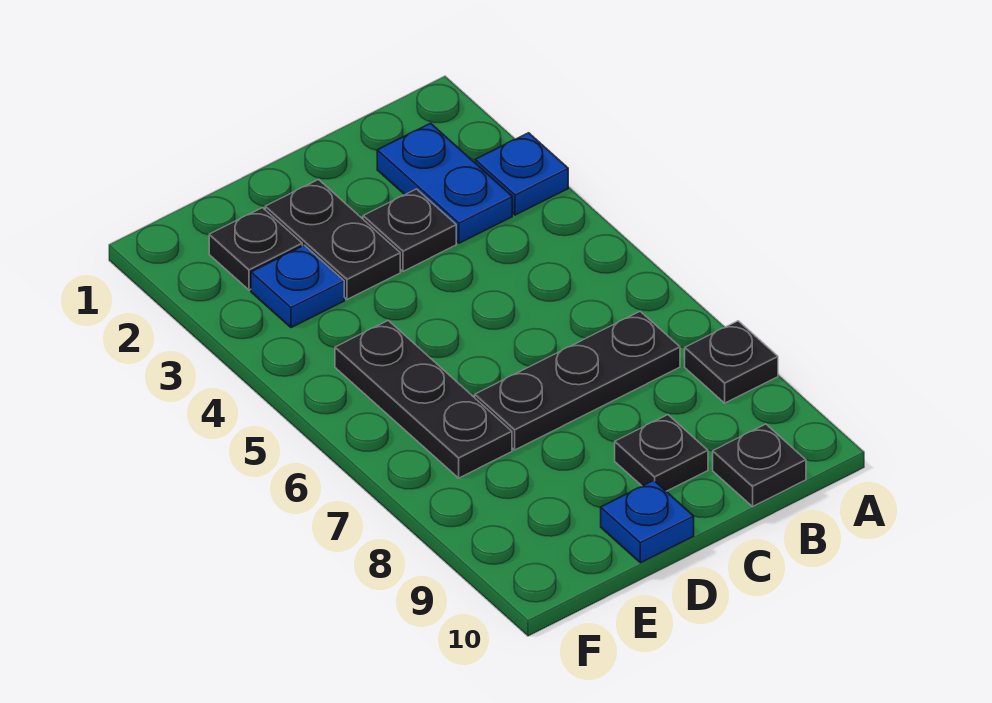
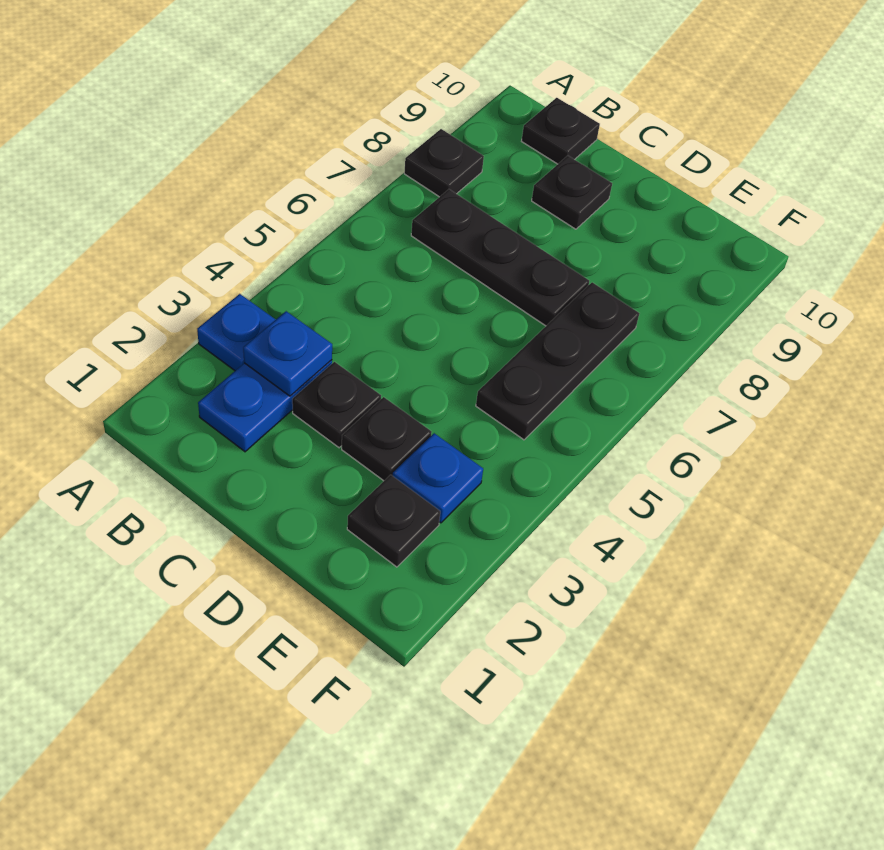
black plate D2:D3 level 1 -> black plate D3 level 1
blue plate D10 level 1 -> blue plate B3 level 2

